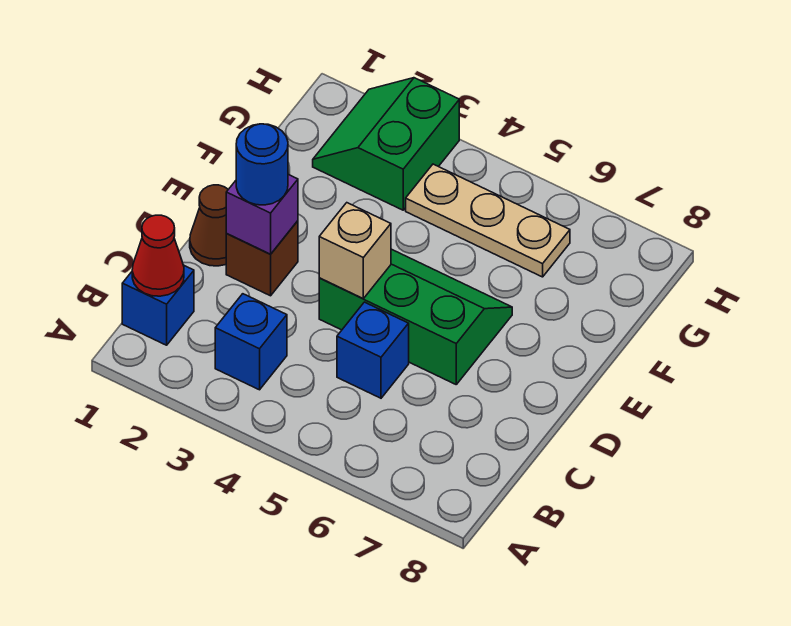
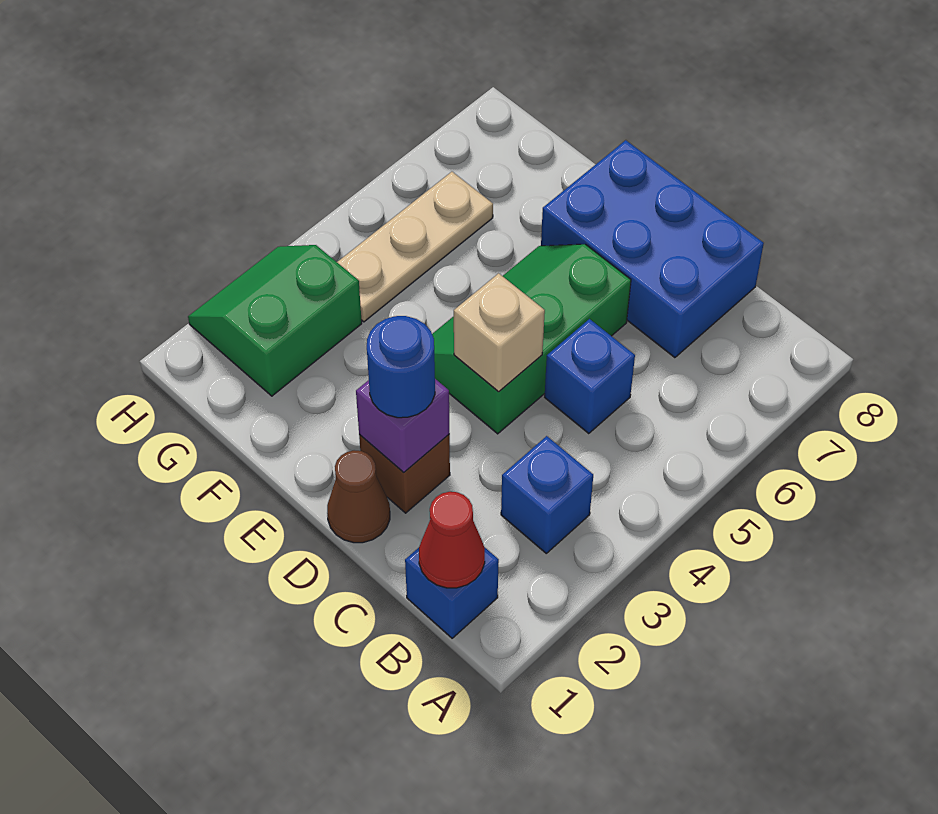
none -> blue brick C7:E8 level 1
green slope G2:H3 level 1 top 3 -> green slope G2:H3 level 1 top G

